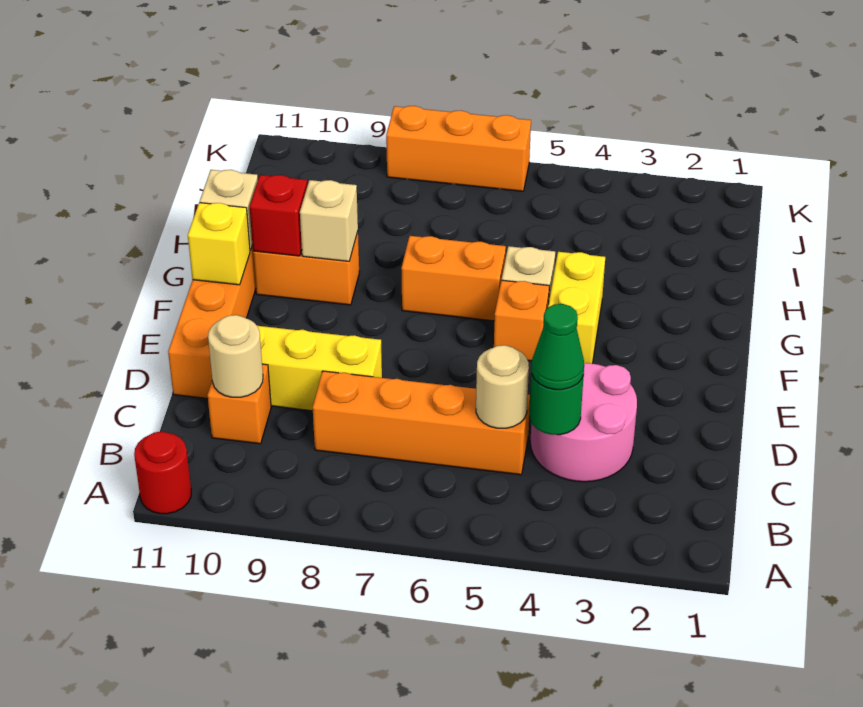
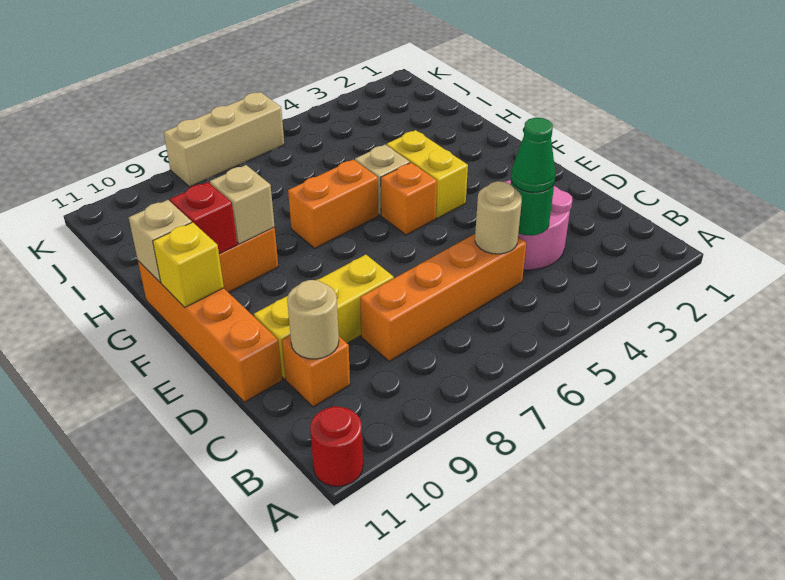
orange brick K6:K8 level 1 -> tan brick K6:K8 level 1

